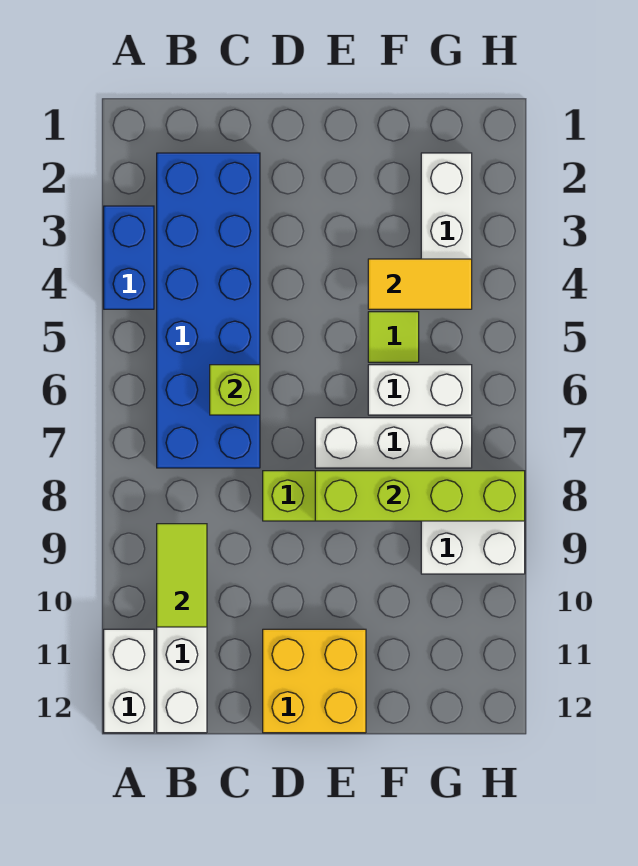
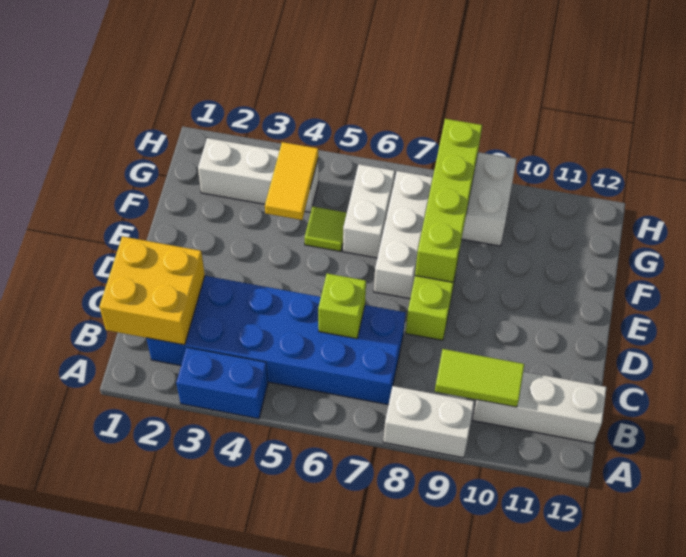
white brick A11:A12 level 1 -> white brick A8:A9 level 1
yellow brick D11:E12 level 1 -> yellow brick B1:C2 level 2

